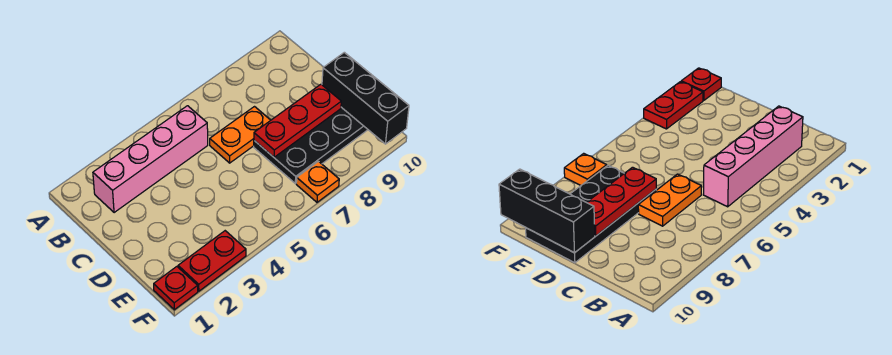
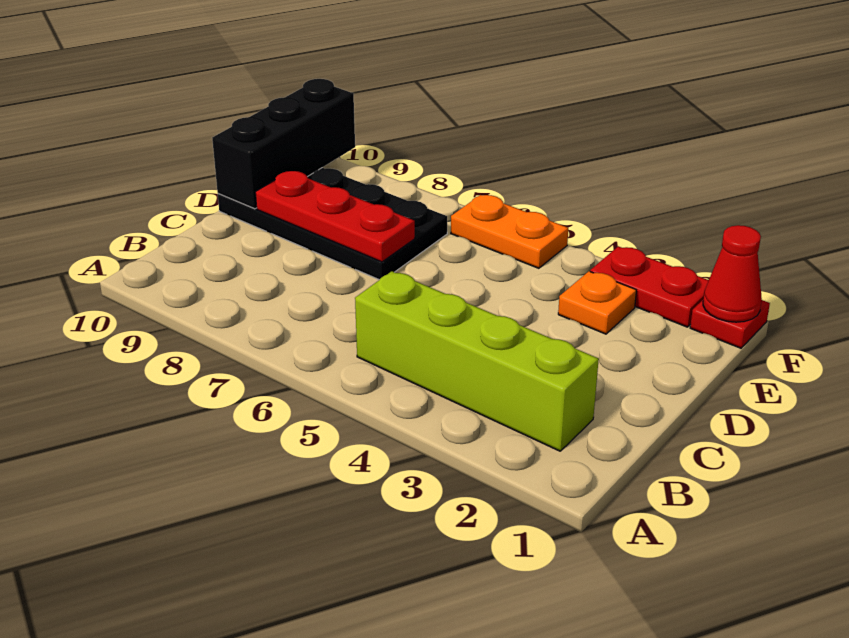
pink brick B2:B5 level 1 -> lime brick B2:B5 level 1
orange plate C6:C7 level 1 -> orange plate F5:F6 level 1
none -> red cone F1 level 2
orange plate F7 level 1 -> orange plate E3 level 1

